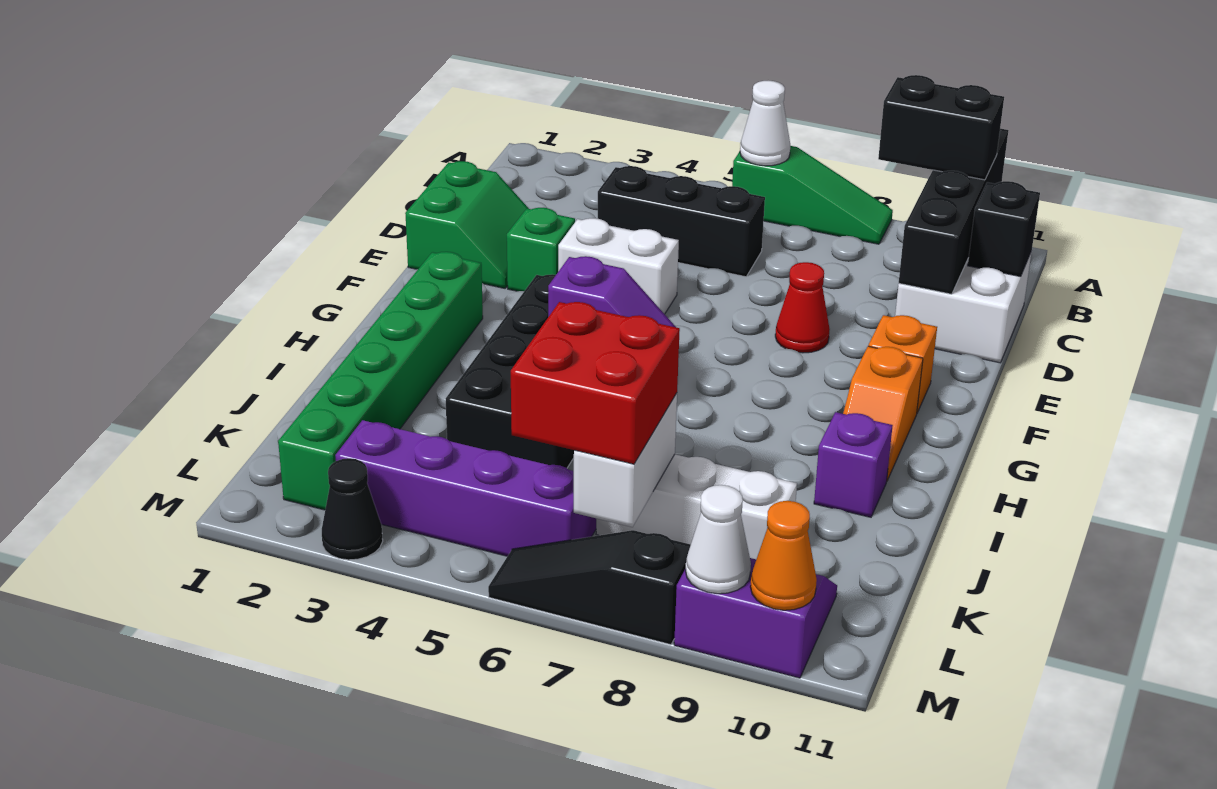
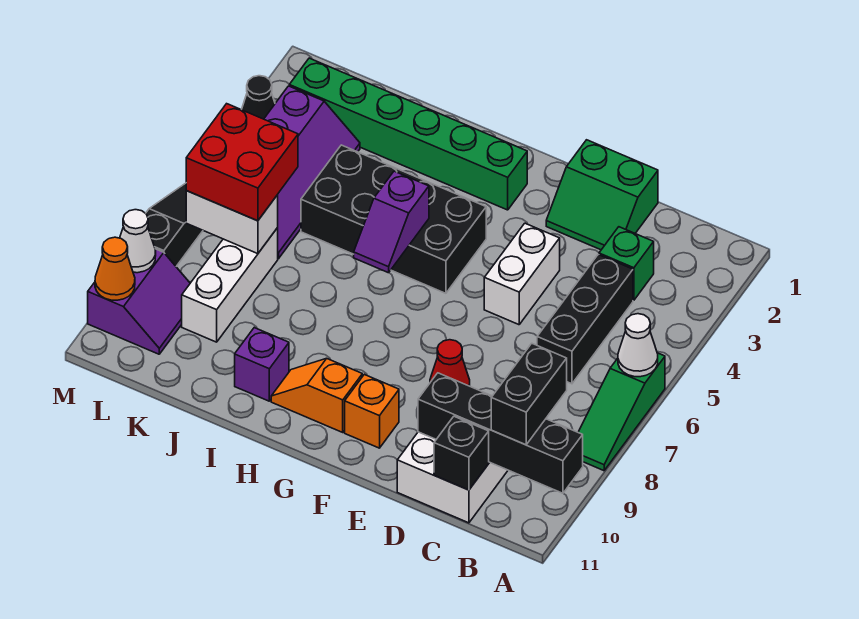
green brick E3 level 1 -> green brick C3 level 1

